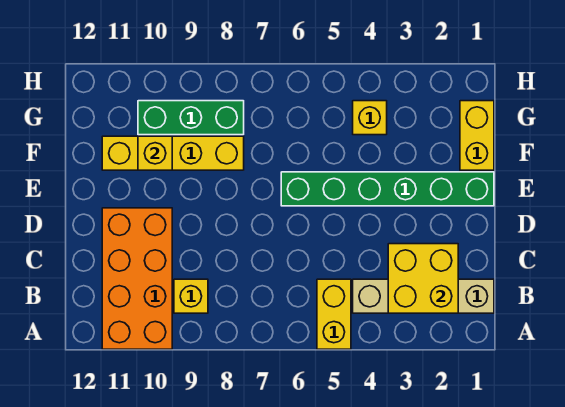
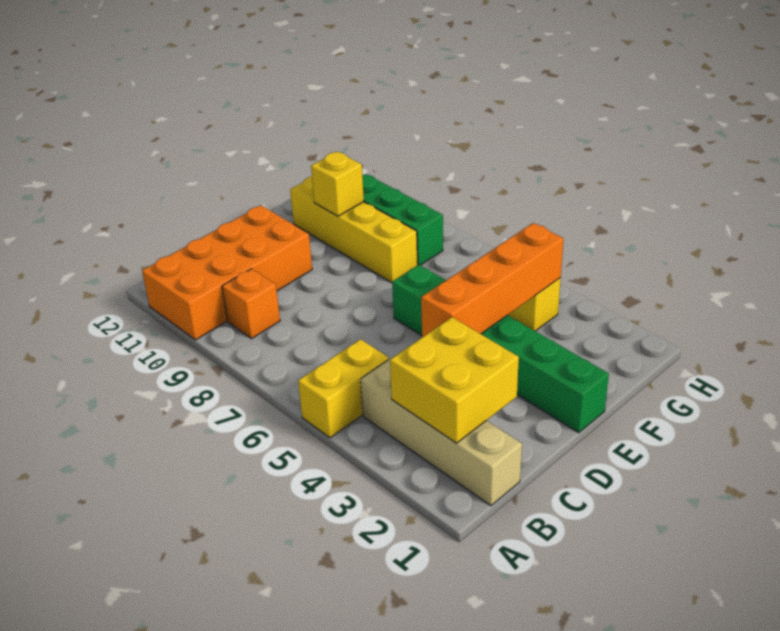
yellow brick B9 level 1 -> orange brick B9 level 1
none -> orange brick D4:G4 level 2
yellow brick F1:G1 level 1 -> none

